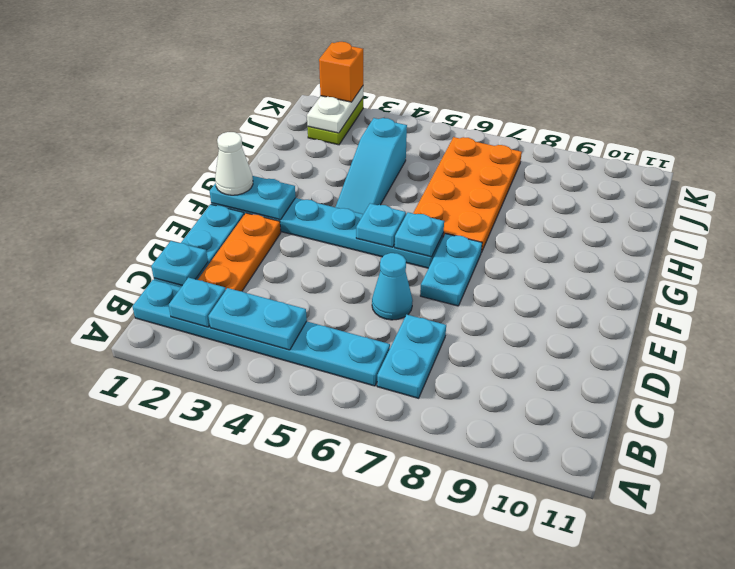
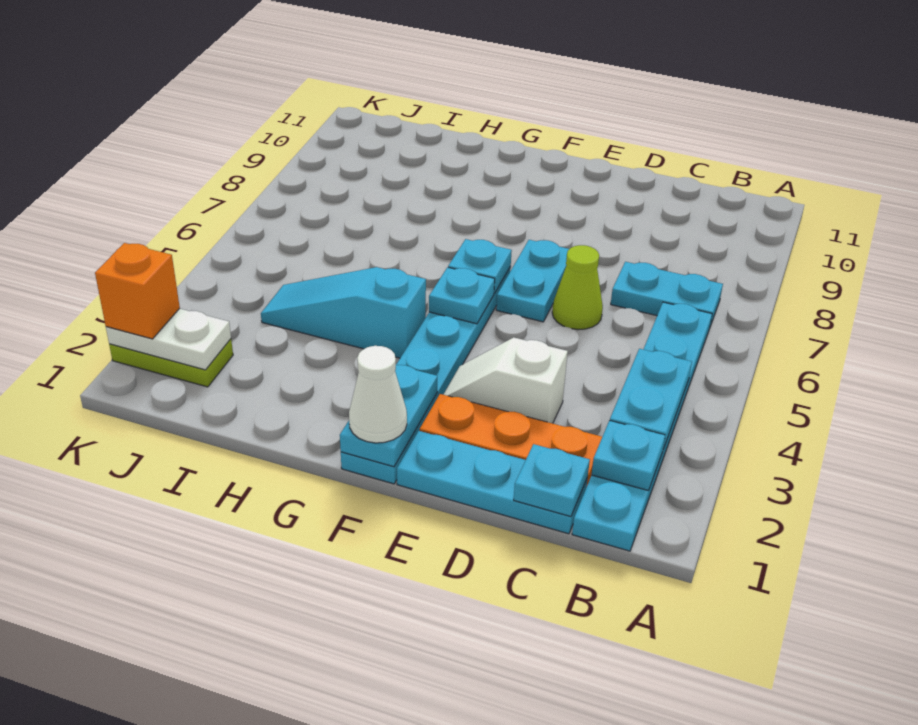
none -> white slope D3:E3 level 1 top D
cyan cone D6 level 1 -> lime cone D6 level 1
cyan plate E7:F7 level 1 -> cyan plate E6:E7 level 1
cyan slope G4:I4 level 1 top I -> cyan slope G4:I4 level 1 top G
orange plate G6:J7 level 1 -> none

